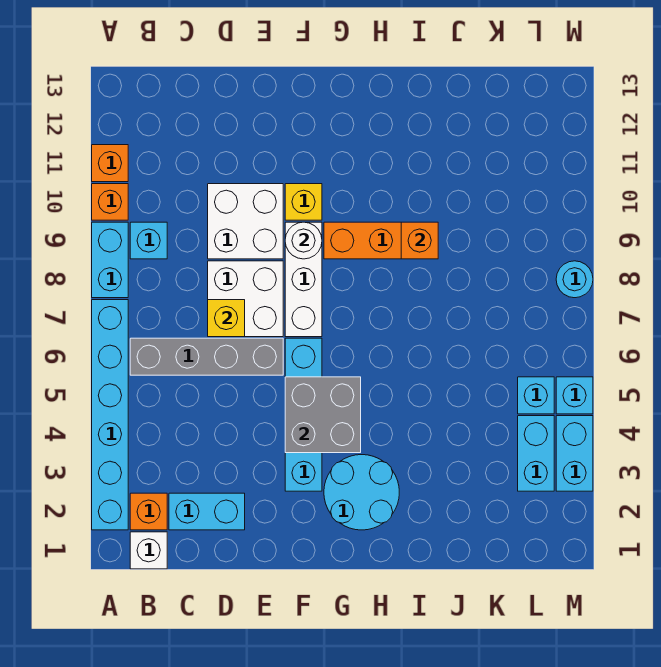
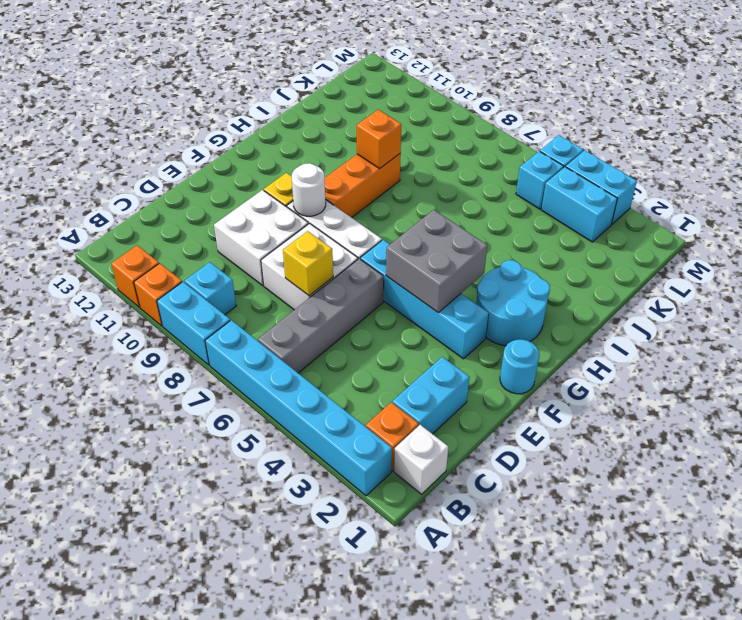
cyan round brick M8 level 1 -> cyan round brick F1 level 1

